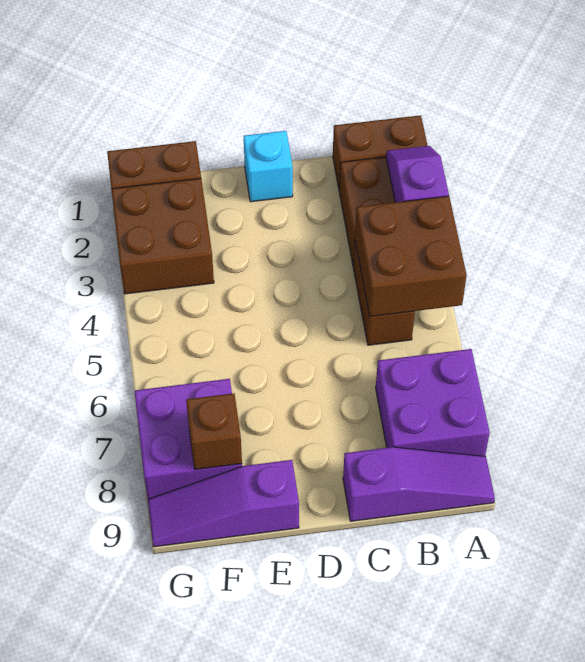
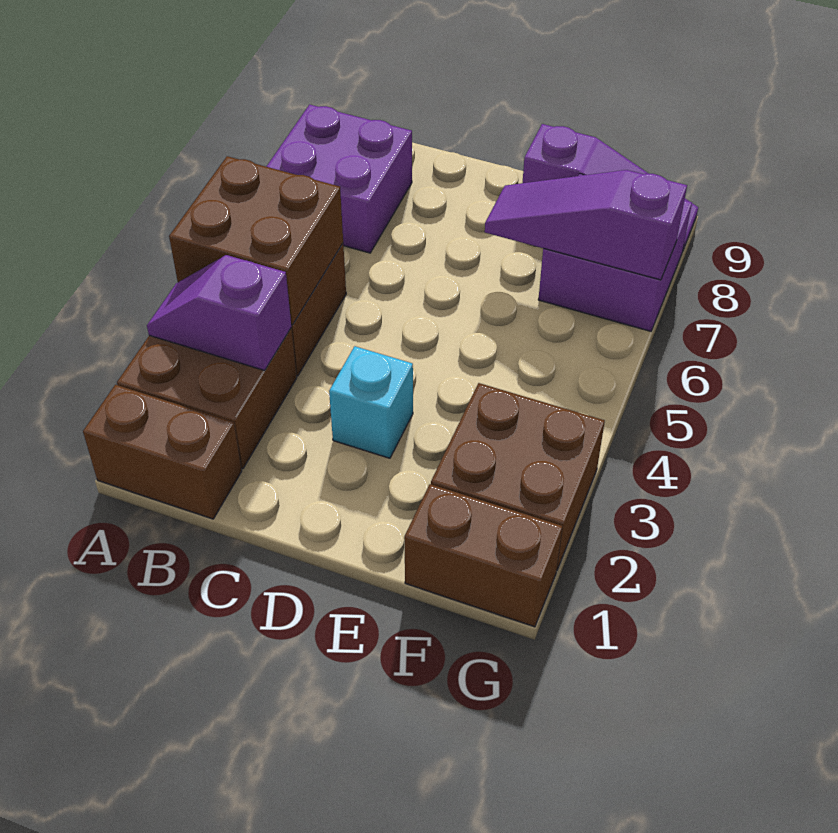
purple slope A2:A3 level 2 top 3 -> purple slope A3:B3 level 2 top B
purple slope A9:C9 level 1 top C -> purple slope E7:G7 level 2 top G
cyan brick D1 level 1 -> cyan brick D3 level 1
brown brick F8 level 2 -> none

